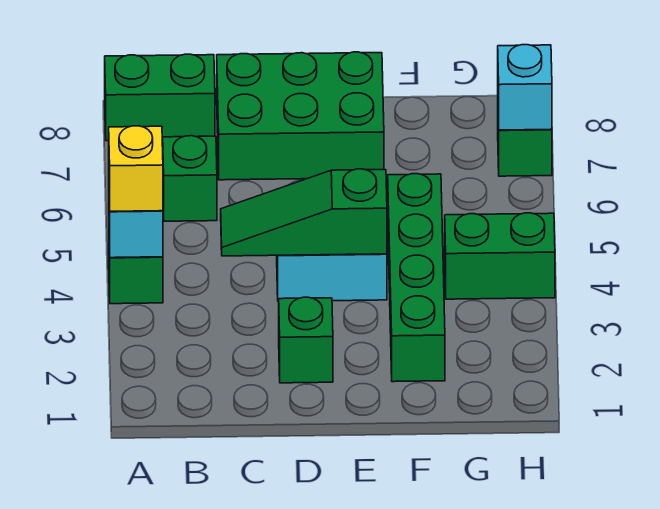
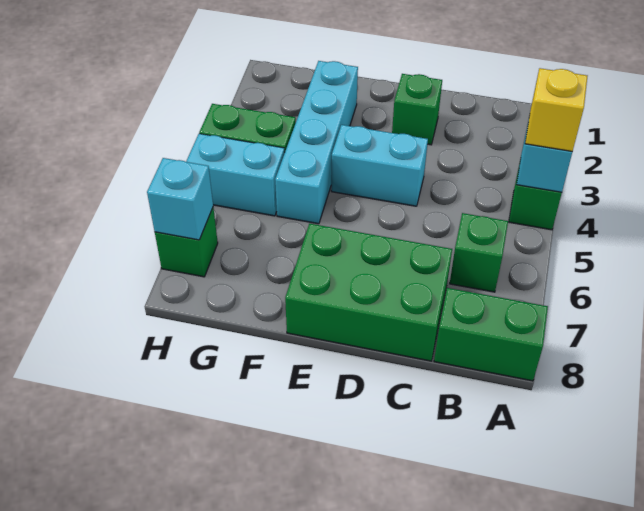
green slope C4:E4 level 2 top E -> none
green brick F2:F5 level 1 -> cyan brick F2:F5 level 1
none -> cyan brick G5:H5 level 1

